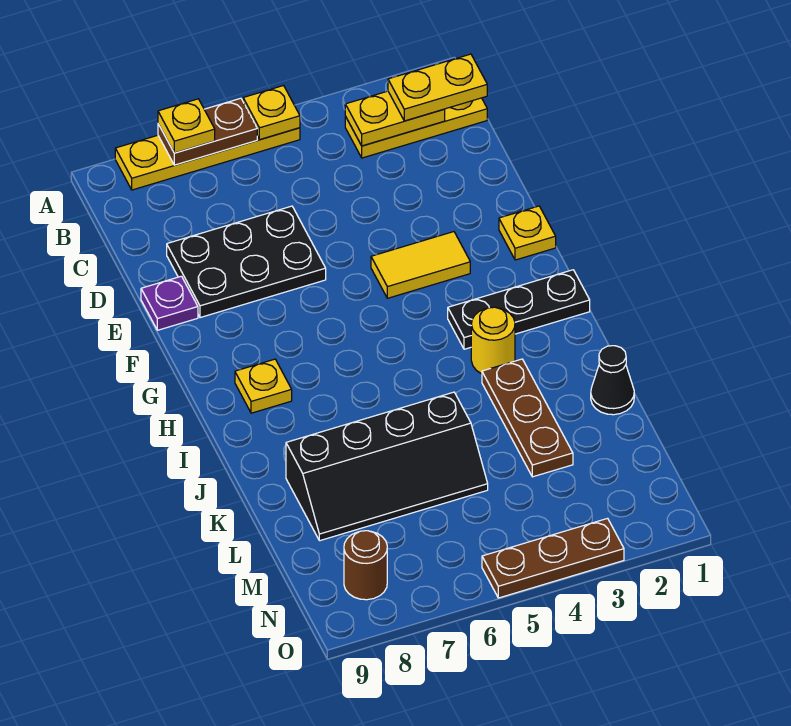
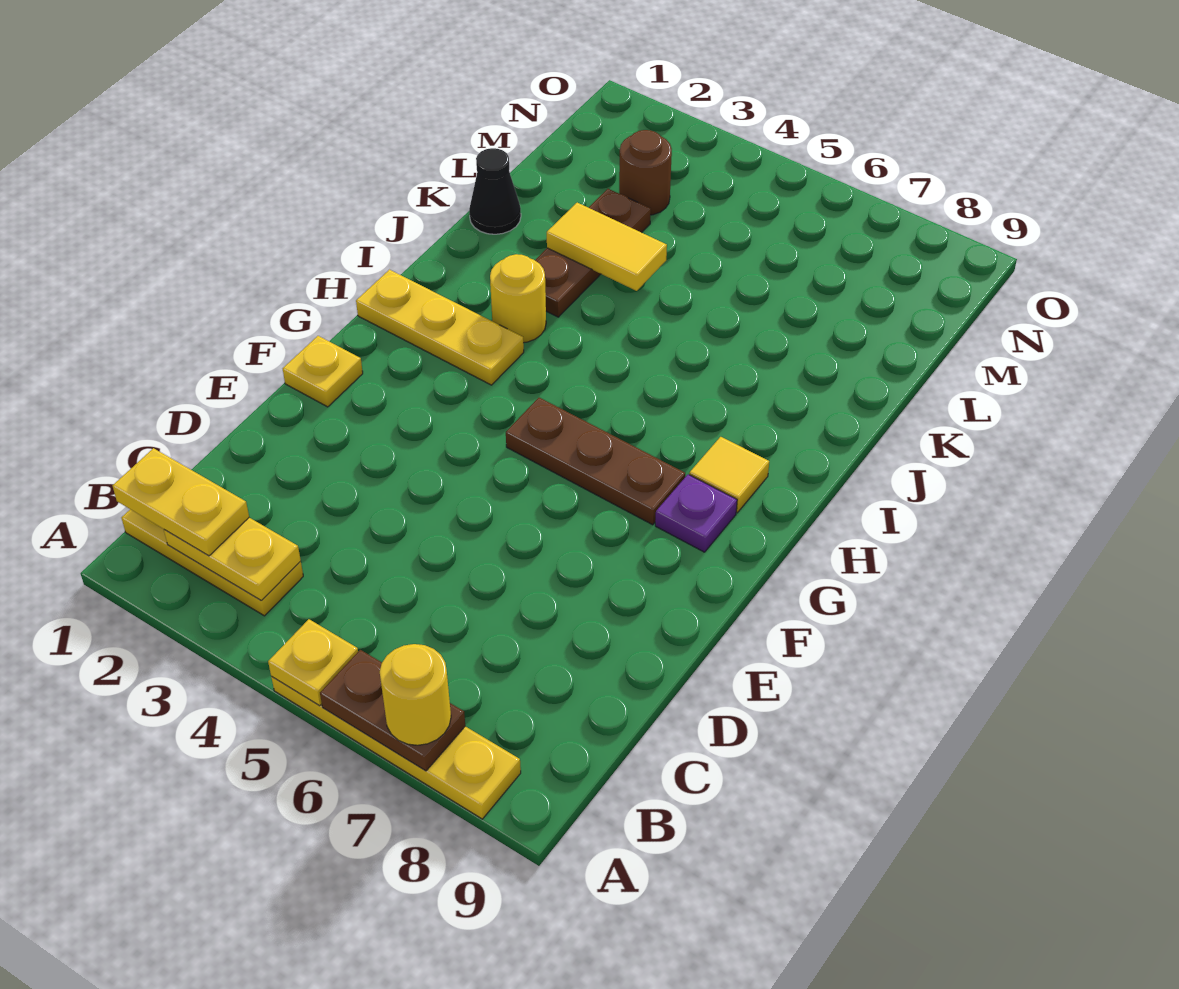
yellow plate A7 level 3 -> yellow round brick A7 level 3
black plate D6:E8 level 1 -> none
purple plate E9 level 1 -> purple plate G8 level 1
yellow tile F3:F4 level 1 -> yellow tile K3:K4 level 2
black plate H1:H3 level 1 -> yellow plate H1:H3 level 1
yellow plate H8 level 1 -> yellow tile H8 level 1
black slope K5:L8 level 1 top K -> none
brown round brick N8 level 1 -> brown round brick M3 level 1
brown plate O3:O5 level 1 -> brown plate G5:G7 level 1

